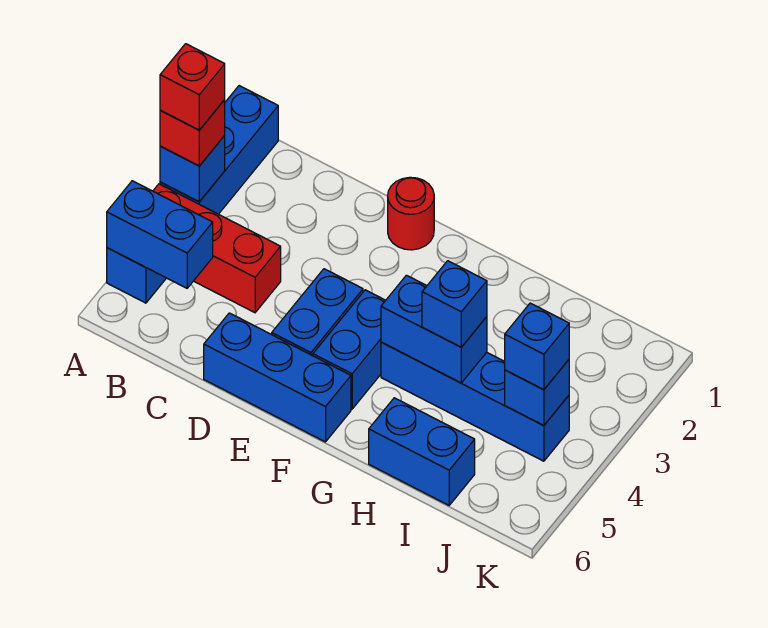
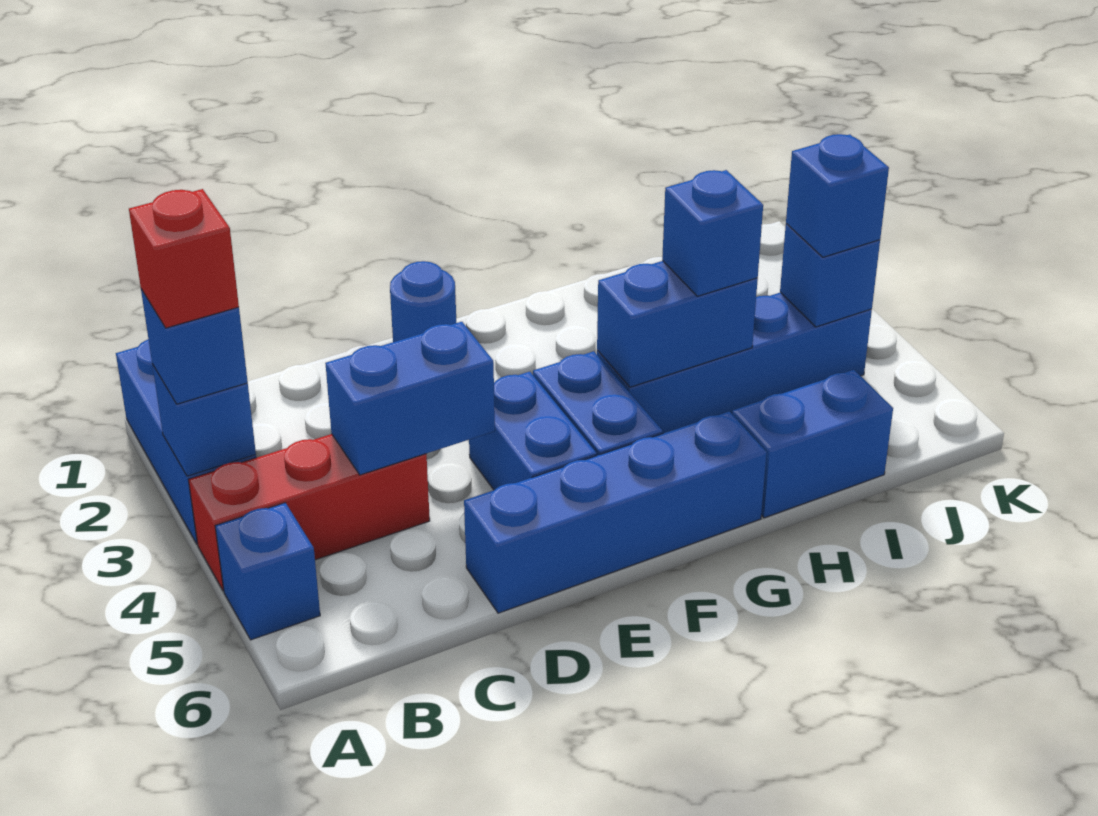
red brick A3 level 3 -> blue brick A3 level 3
blue brick A5:B5 level 2 -> blue brick C4:D4 level 2
blue brick D6:F6 level 1 -> blue brick D6:G6 level 1
red round brick E1 level 1 -> blue round brick E1 level 1

